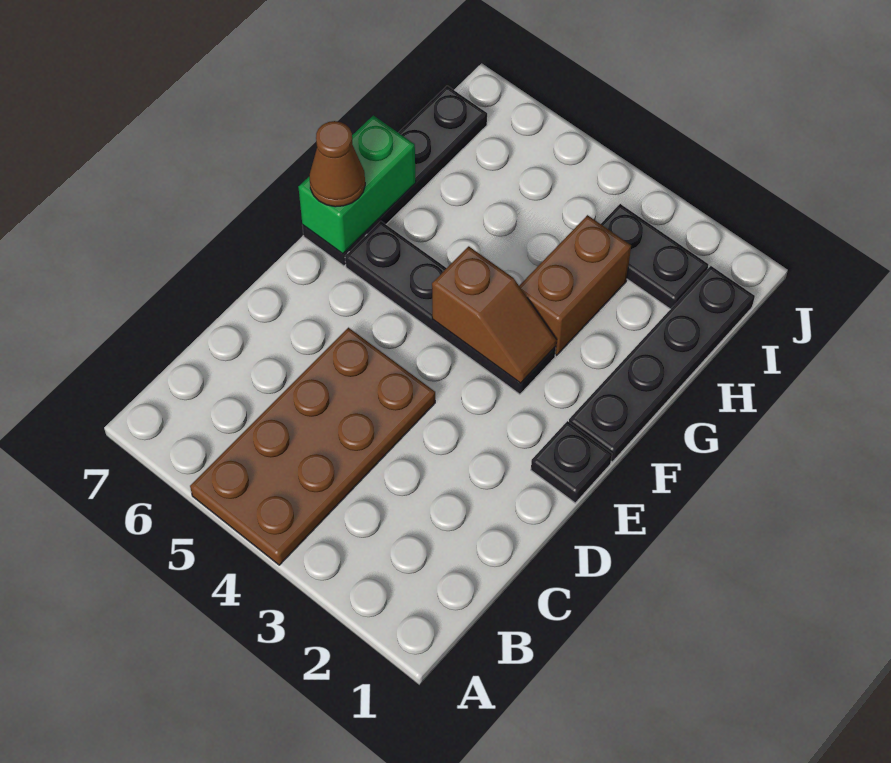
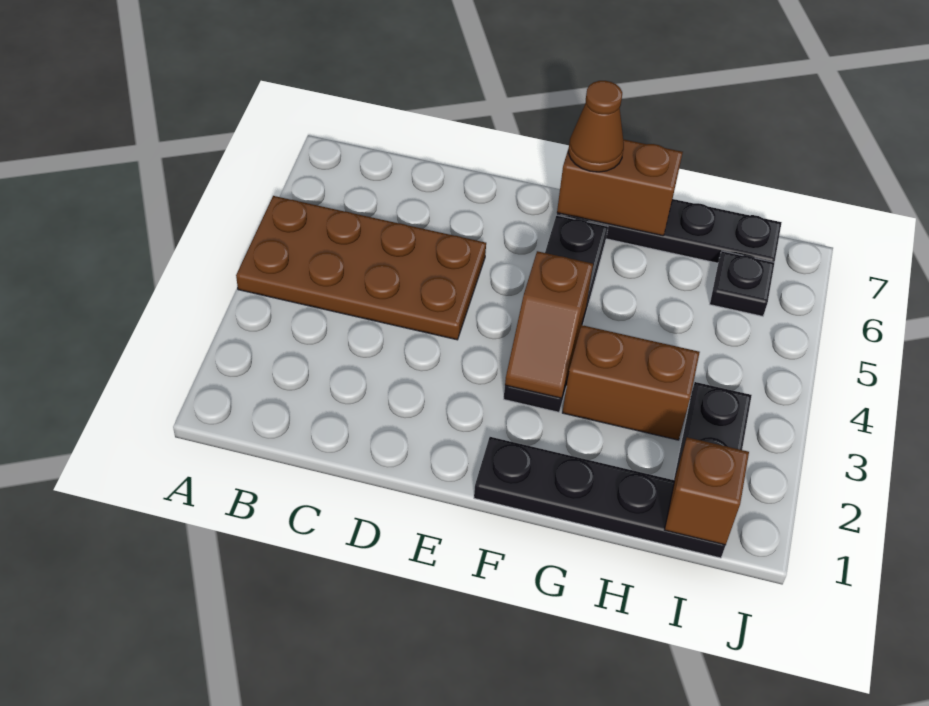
black plate E1 level 1 -> black plate I6 level 1
green brick F7:G7 level 2 -> brown brick F7:G7 level 2
none -> brown brick I1 level 2

